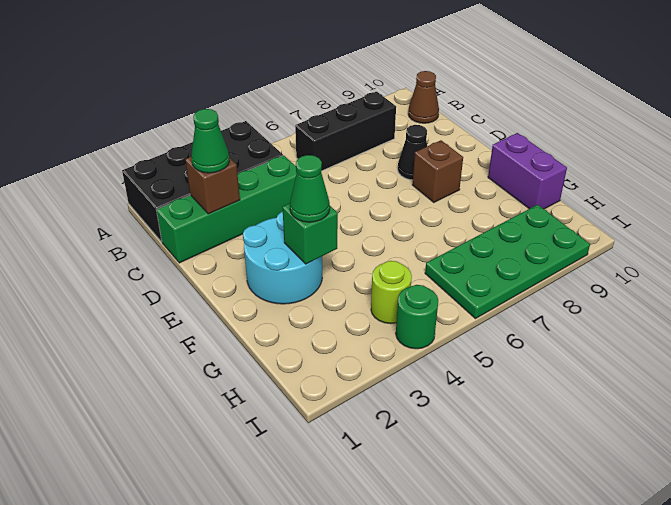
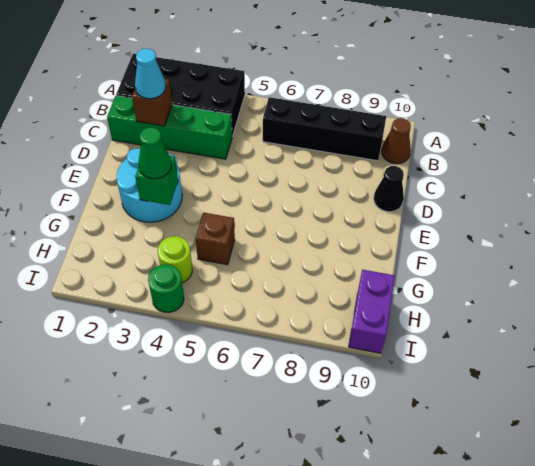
black brick B6:B8 level 1 -> black brick B6:B9 level 1
green cone C2 level 3 -> cyan cone C2 level 3
black cone D8 level 1 -> black cone D10 level 1
brown brick E8 level 1 -> brown brick G5 level 1
purple brick F10:G10 level 1 -> purple brick H10:I10 level 1
green plate H6:I9 level 1 -> none

